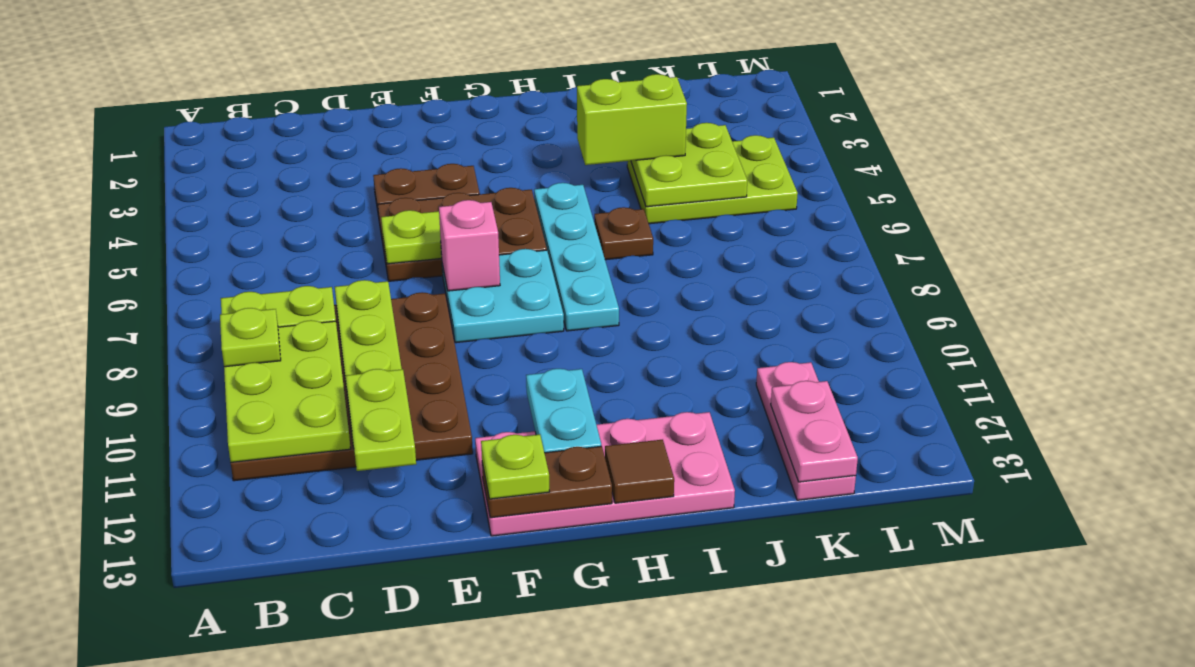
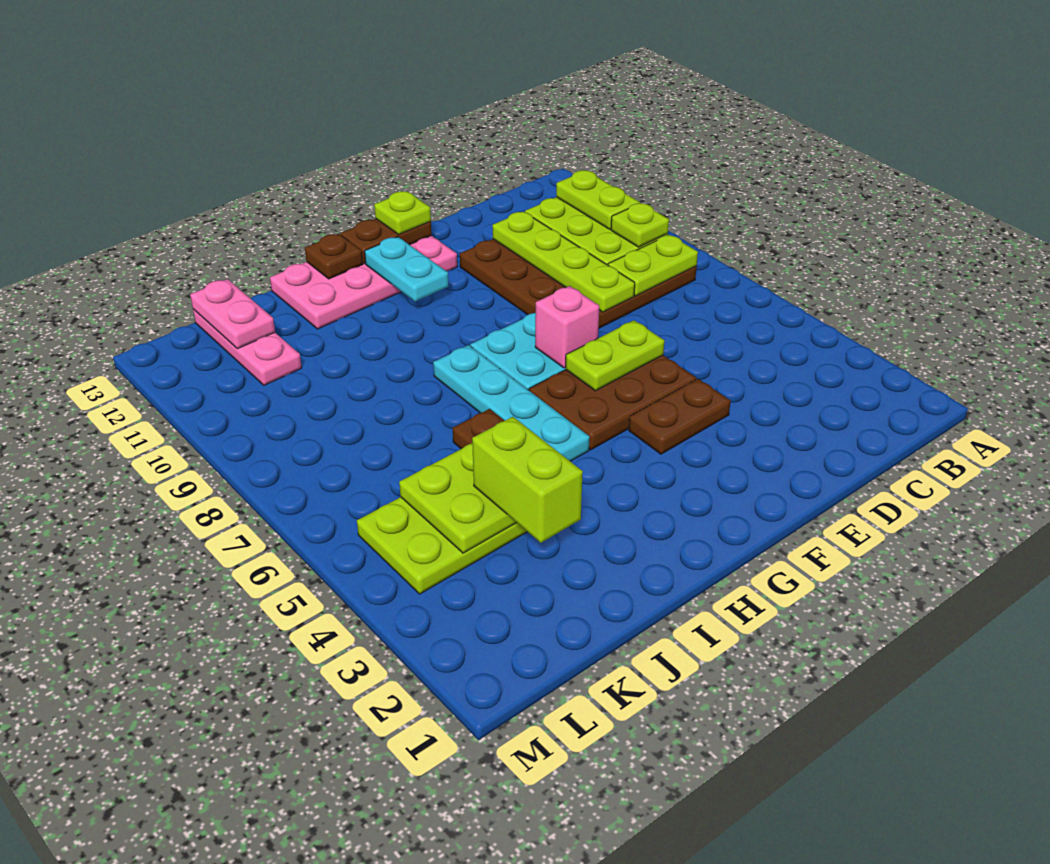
lime plate D11:D12 level 3 -> lime plate B10:B11 level 3
brown tile H13 level 2 -> brown plate H13 level 2
lime brick I4:J4 level 3 -> lime brick J3:J4 level 3

